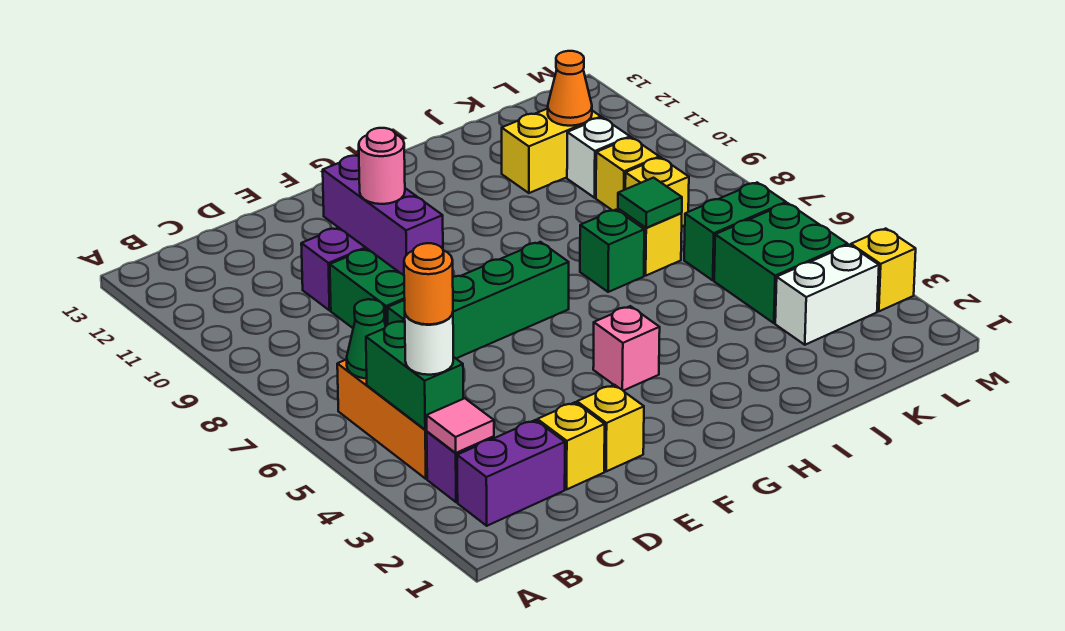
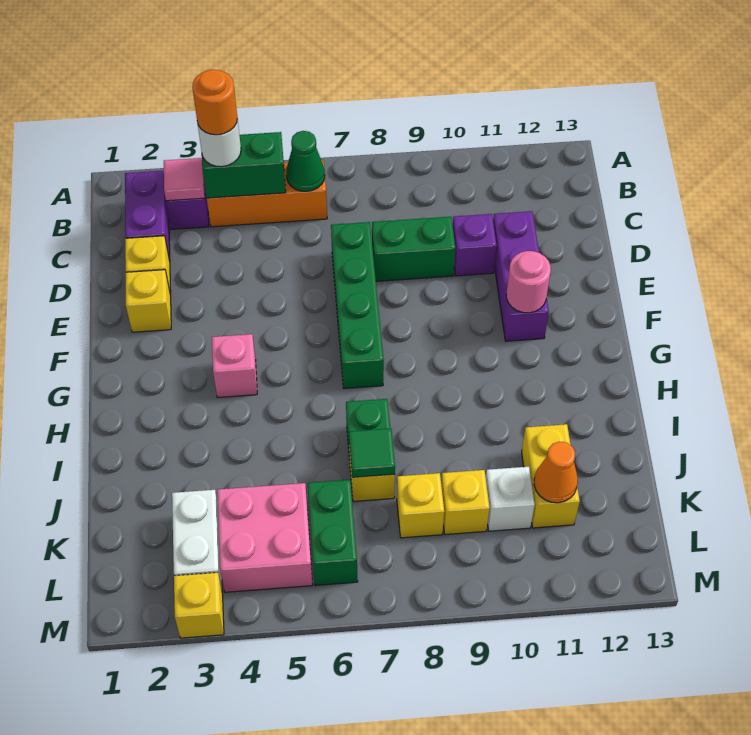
purple brick F10:F12 level 1 -> purple brick D11:F11 level 1
green brick K4:L5 level 1 -> pink brick K4:L5 level 1

